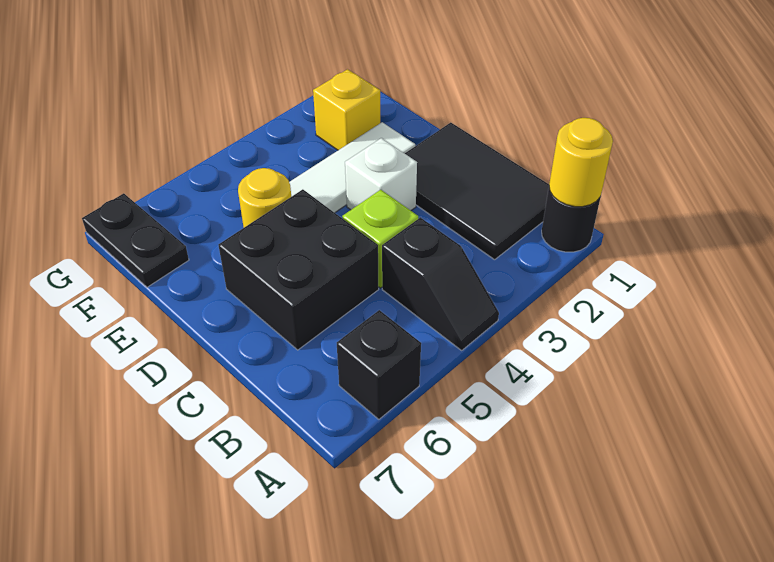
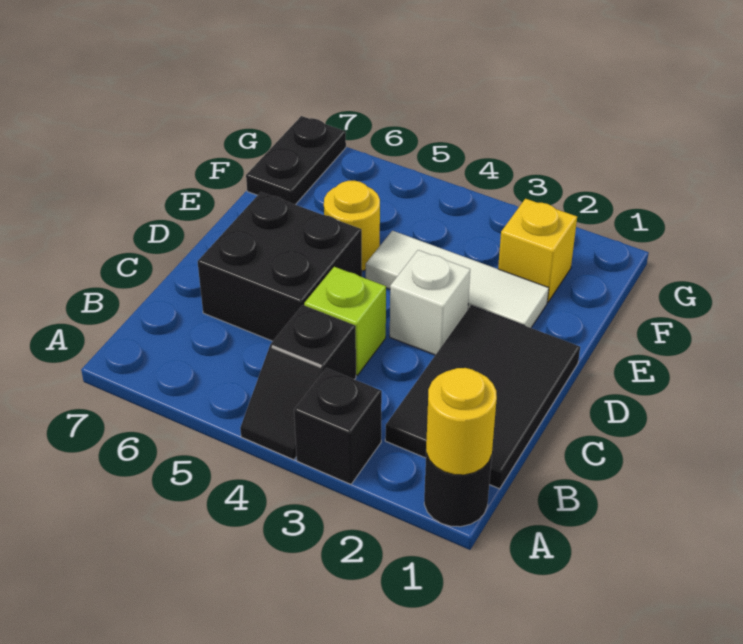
black brick A6 level 1 -> black brick A3 level 1

